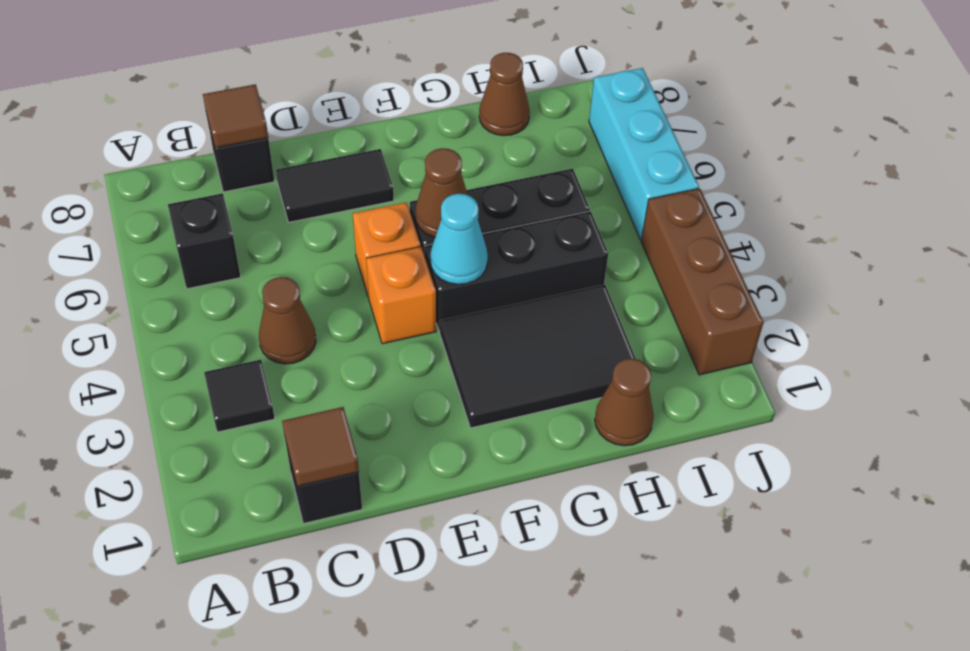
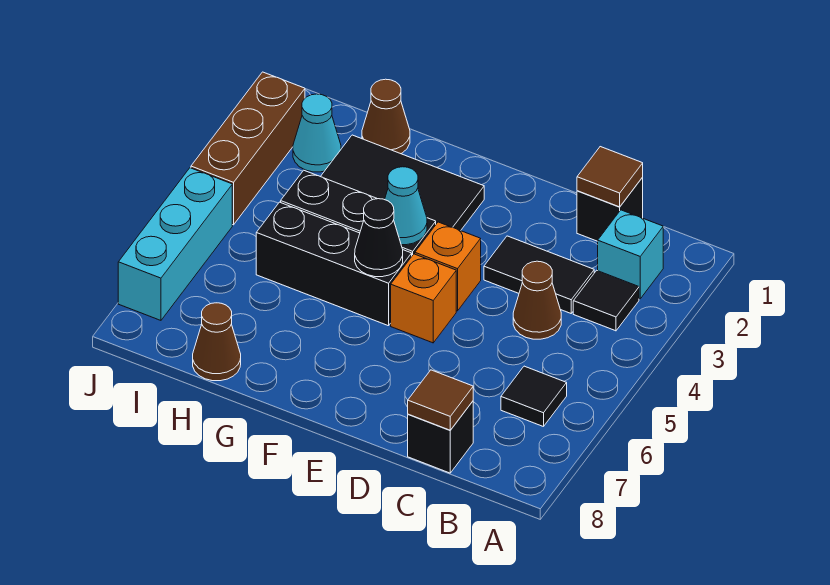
none -> cyan brick B2 level 1
black brick B6 level 1 -> black tile B6 level 1
black tile D7:E7 level 1 -> black tile C3:D3 level 1
brown cone F5 level 2 -> black cone F5 level 2
none -> cyan cone I2 level 1

